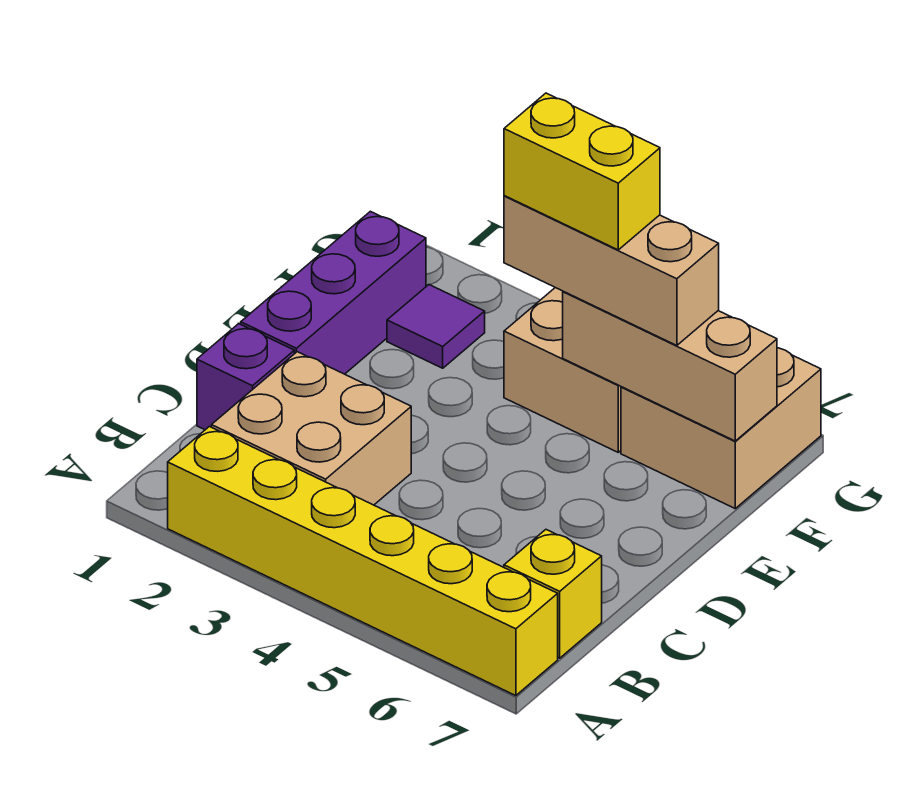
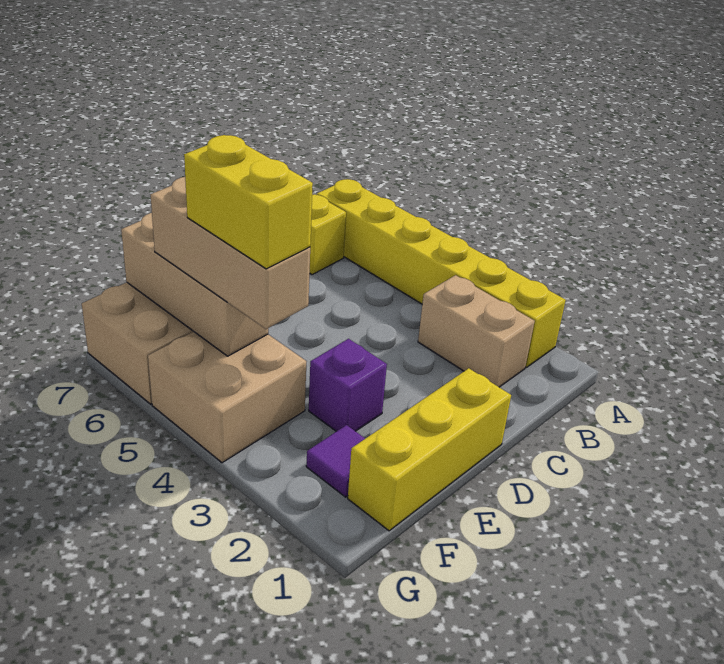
tan brick B2:C3 level 1 -> tan brick B2:B3 level 1
purple brick C1 level 1 -> purple brick E3 level 1
purple brick D1:F1 level 1 -> yellow brick D1:F1 level 1

